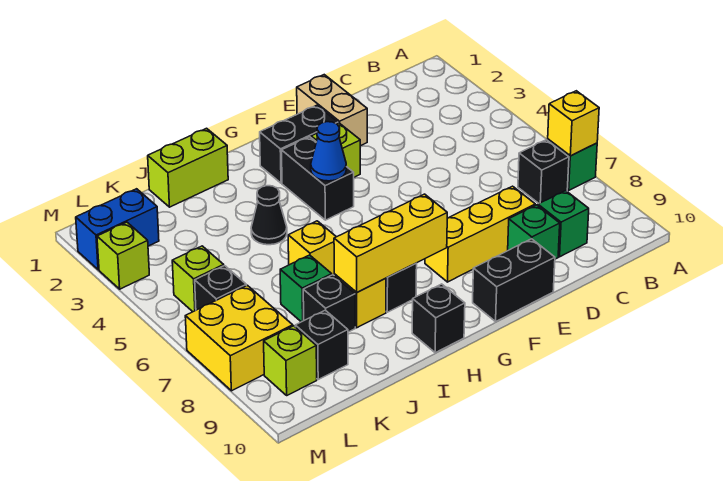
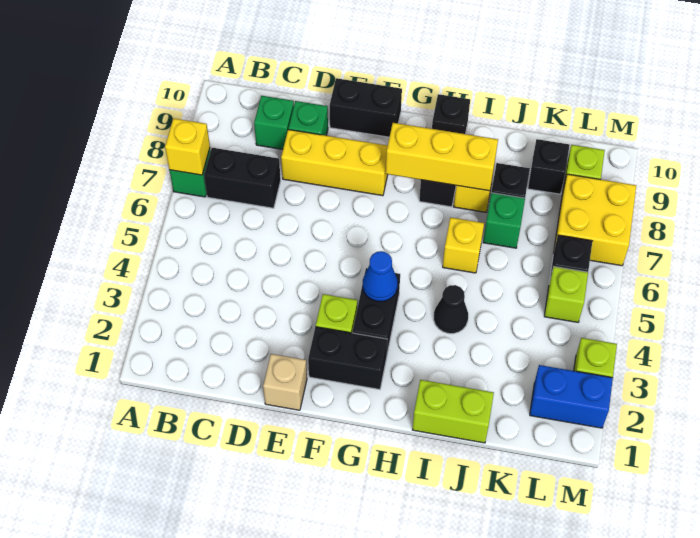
black brick B7 level 1 -> black brick B7:C7 level 1
tan brick E1:E2 level 1 -> tan brick E1 level 1

